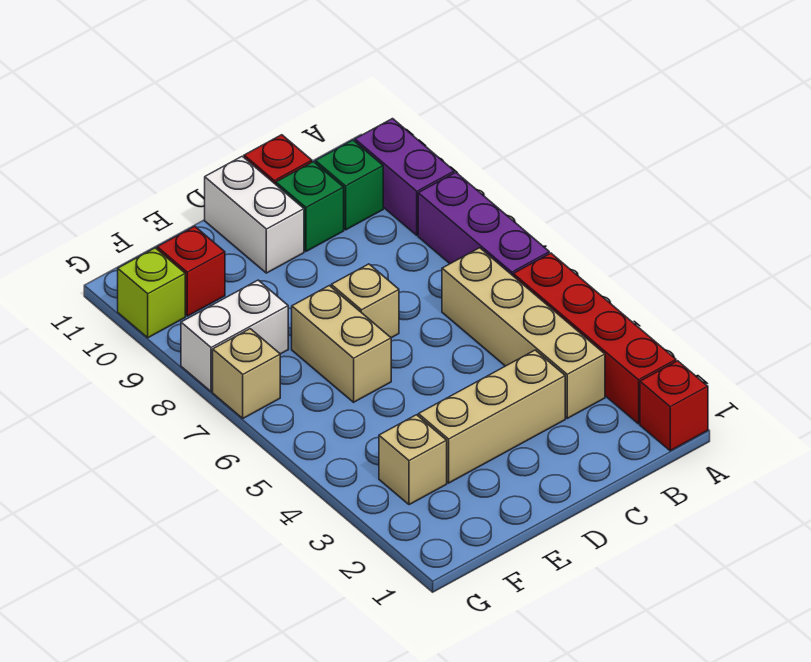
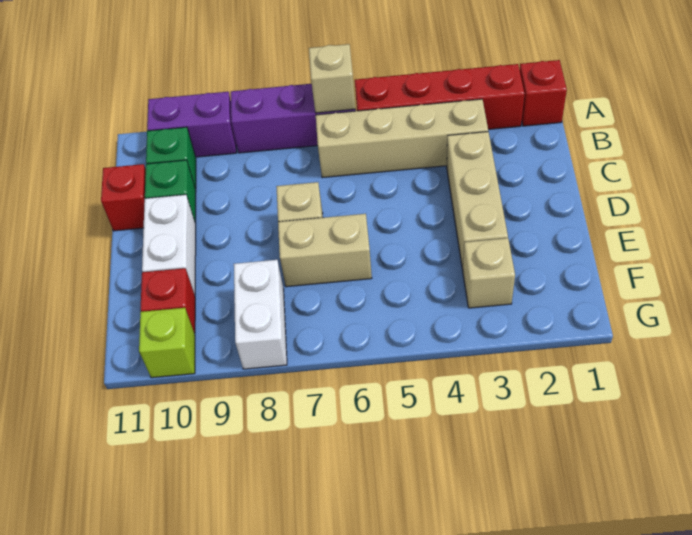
white brick D10:D11 level 1 -> white brick D10:E10 level 1
tan brick G7 level 1 -> tan brick A6 level 2

